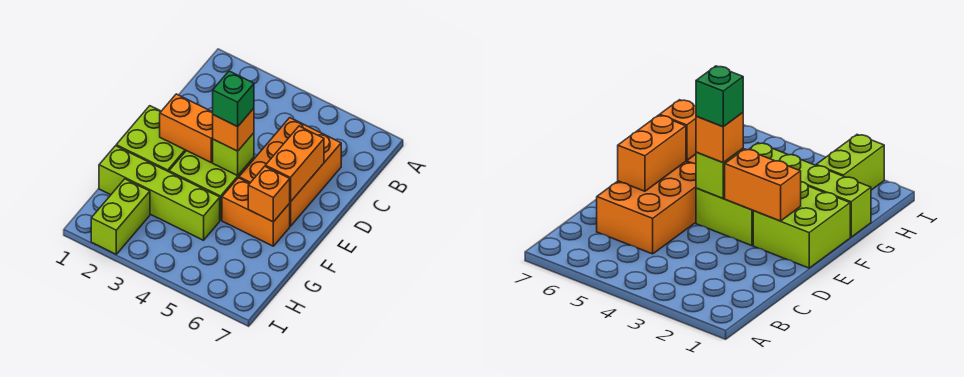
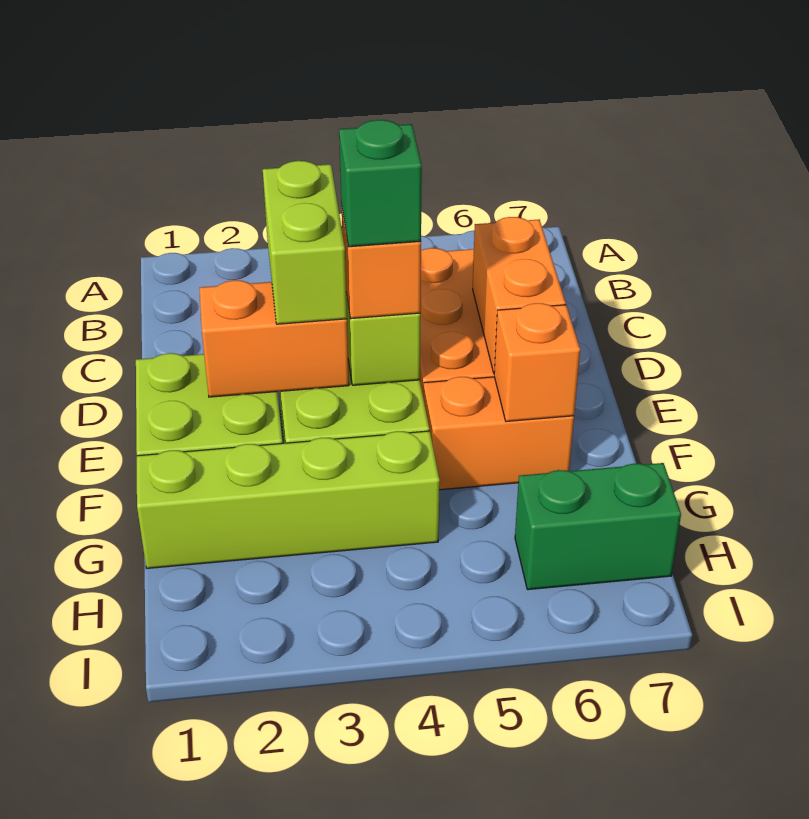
lime brick H2:I2 level 1 -> lime brick D3:E3 level 3
none -> green brick H6:H7 level 1

